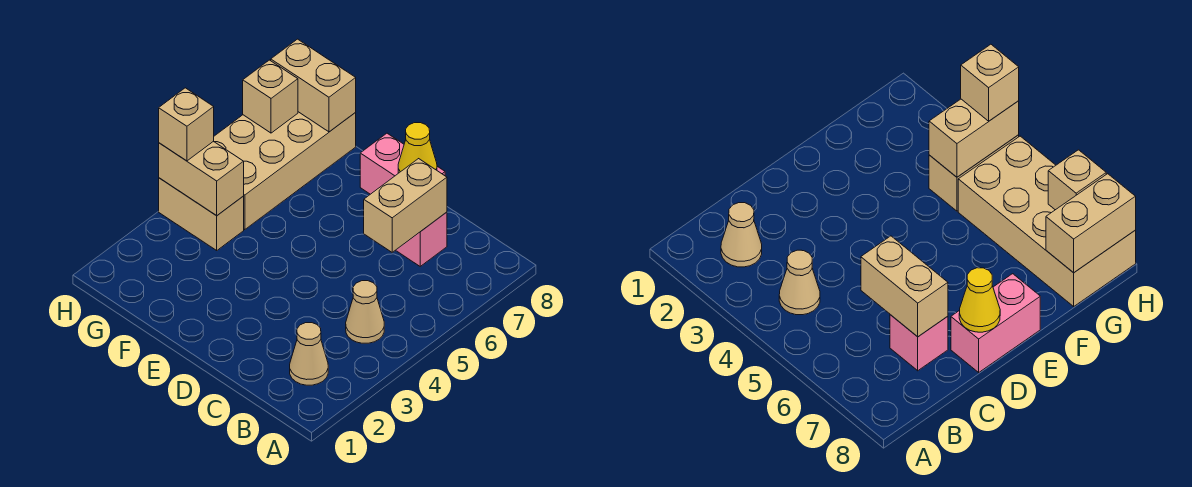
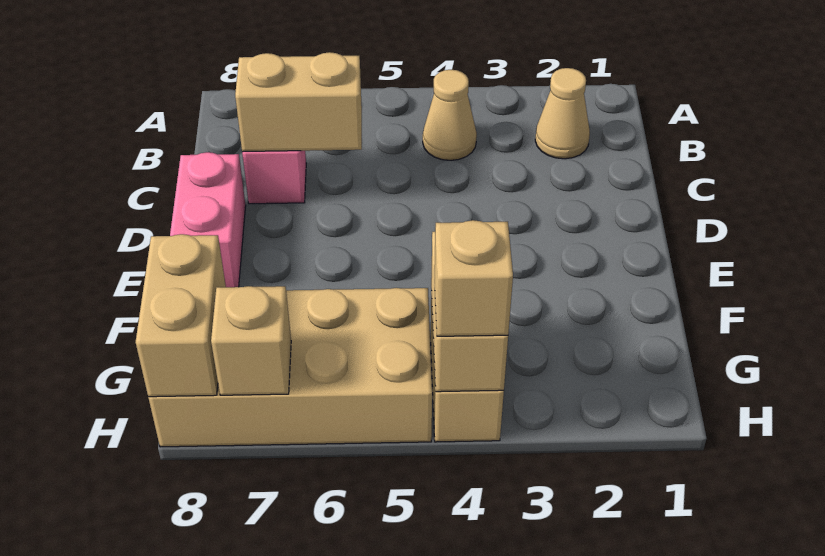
yellow cone D8 level 2 -> none

